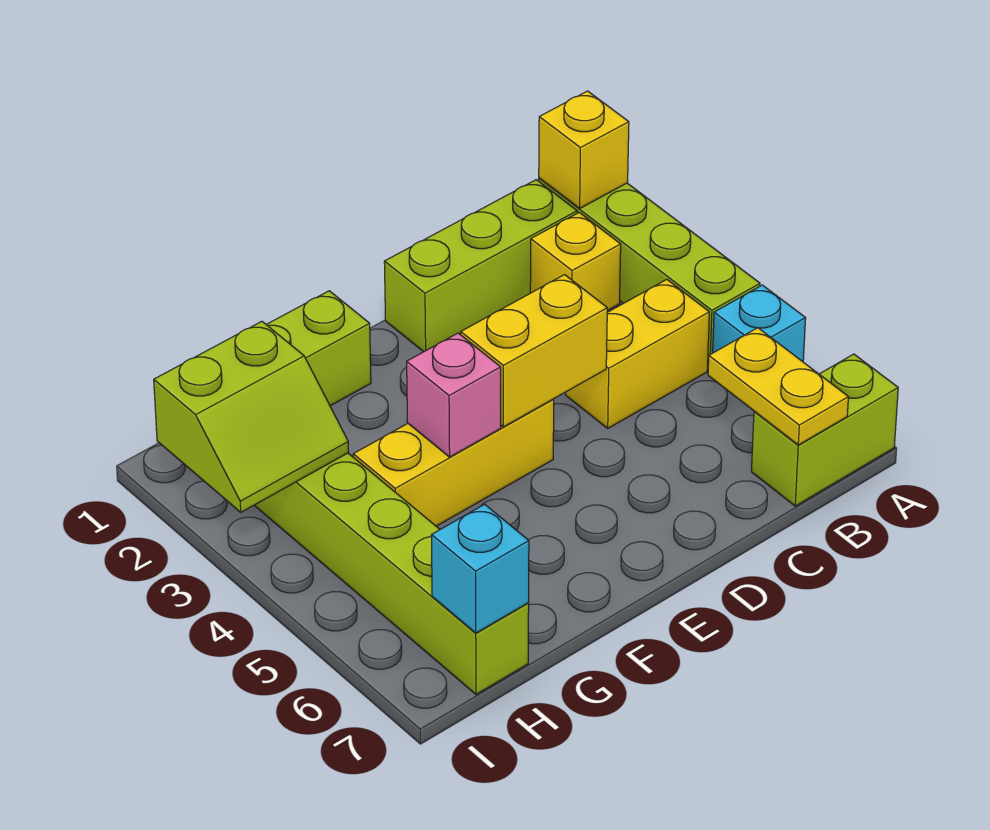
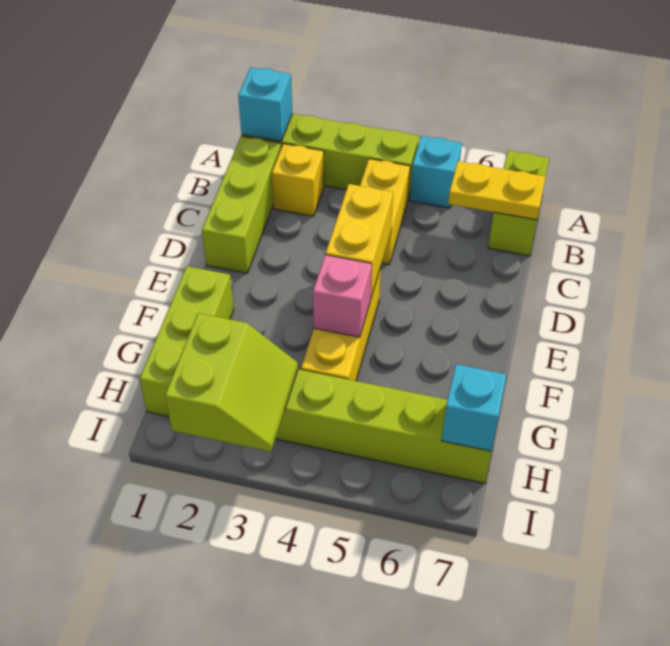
yellow brick A1 level 2 -> cyan brick A1 level 2

